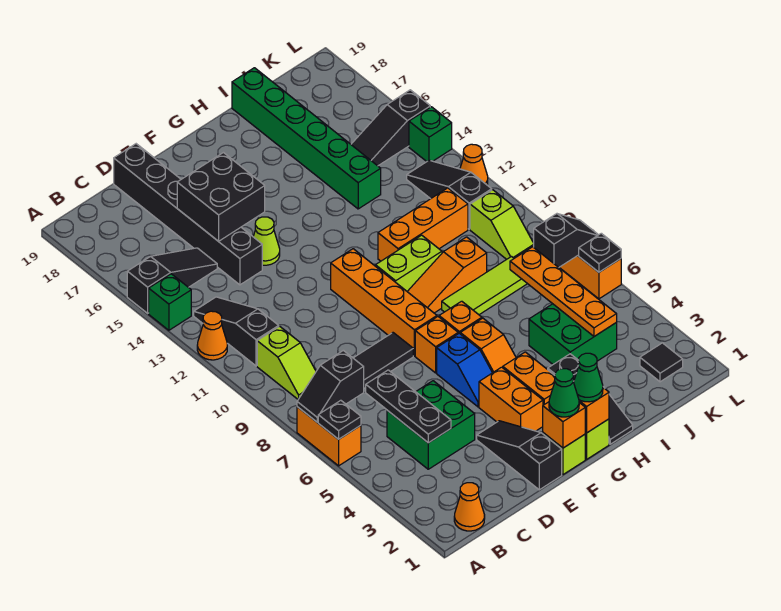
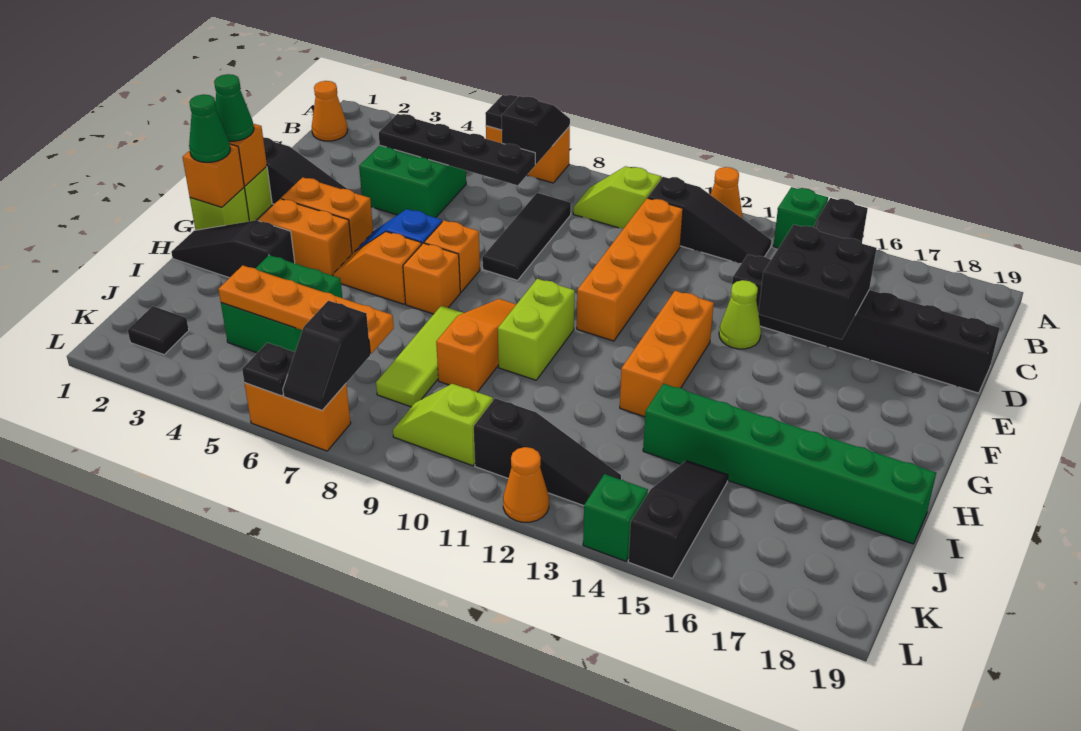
black plate C4:C6 level 2 -> black plate C4:C7 level 2
orange brick F8:F11 level 1 -> orange brick C11:F11 level 1
orange brick H11:J11 level 1 -> orange brick F13:H13 level 1

